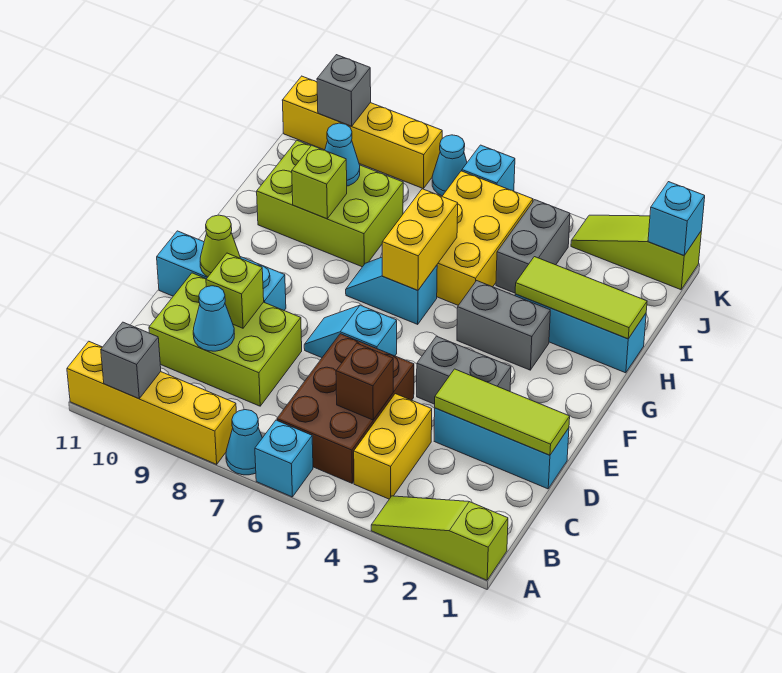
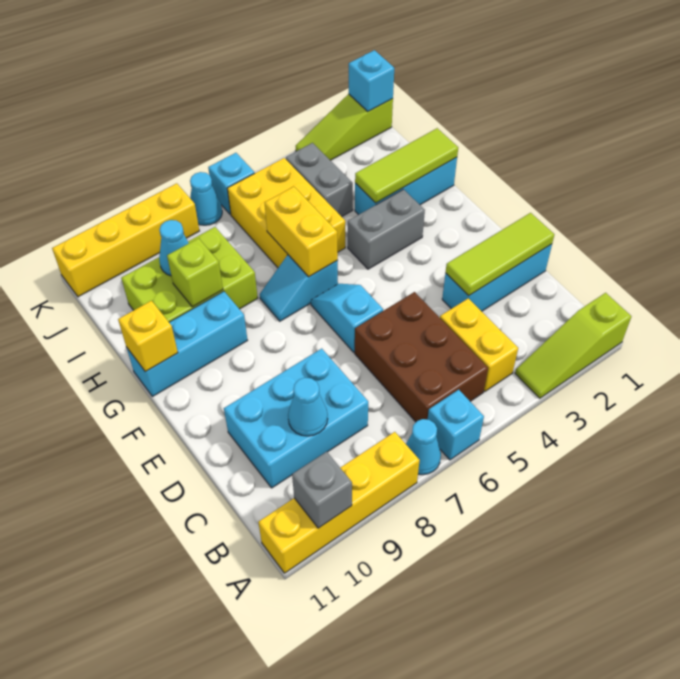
brown brick C5 level 2 -> none
lime brick C8:D10 level 1 -> cyan brick C8:D10 level 1
lime brick D9 level 2 -> none
grey brick E3:E4 level 1 -> none
cyan slope E6:E7 level 1 top 6 -> cyan slope E6:F6 level 1 top E
cyan brick E9:E11 level 1 -> cyan brick G9:G11 level 1
lime cone E10 level 2 -> none
none -> yellow brick G11 level 2
grey brick K10 level 2 -> none

